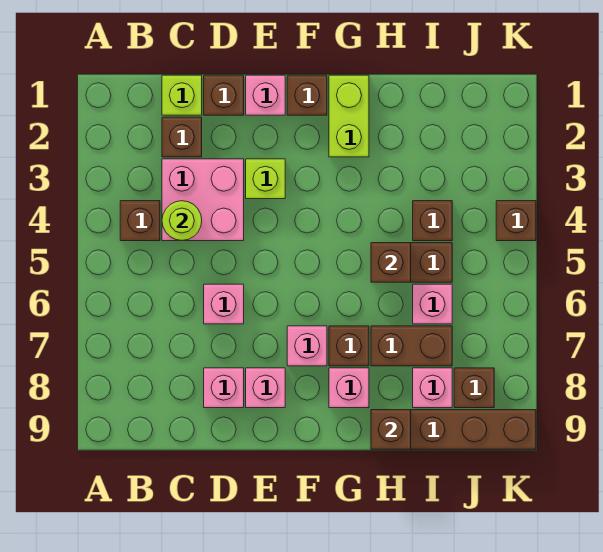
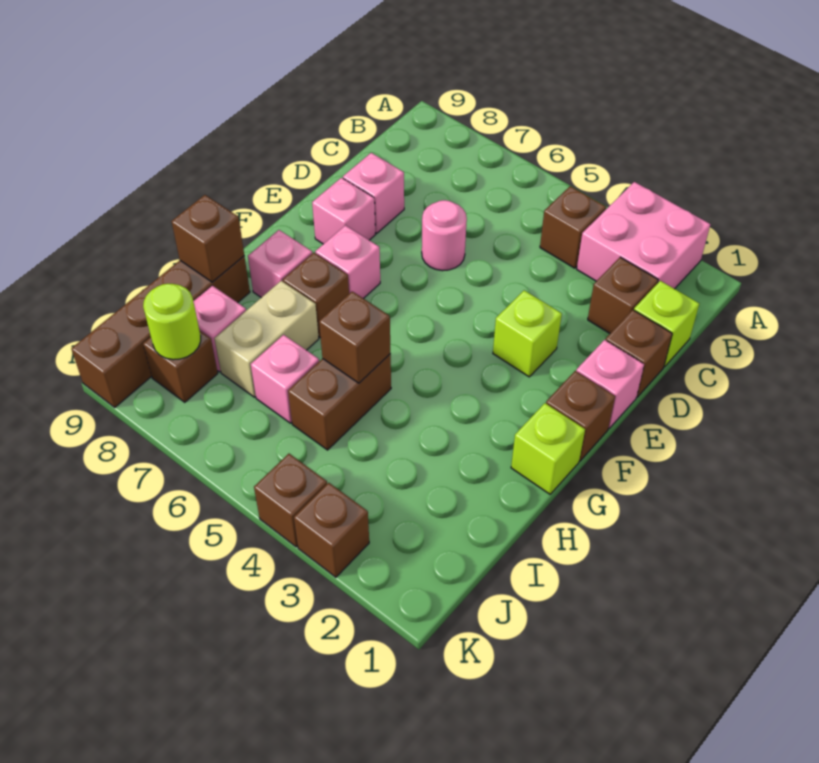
pink brick C3:D4 level 1 -> pink brick A2:B3 level 1
lime round brick C4 level 2 -> lime round brick J8 level 2
pink brick D6 level 1 -> pink round brick D6 level 1
lime brick G1:G2 level 1 -> lime brick G1 level 1
brown brick H7:I7 level 1 -> tan brick H7:I7 level 1
brown brick I4 level 1 -> brown brick K3 level 1

